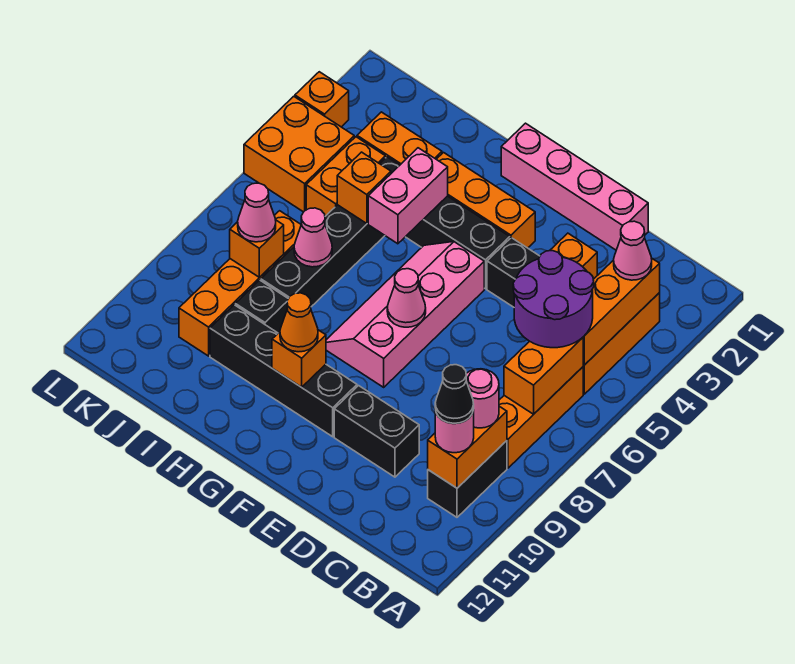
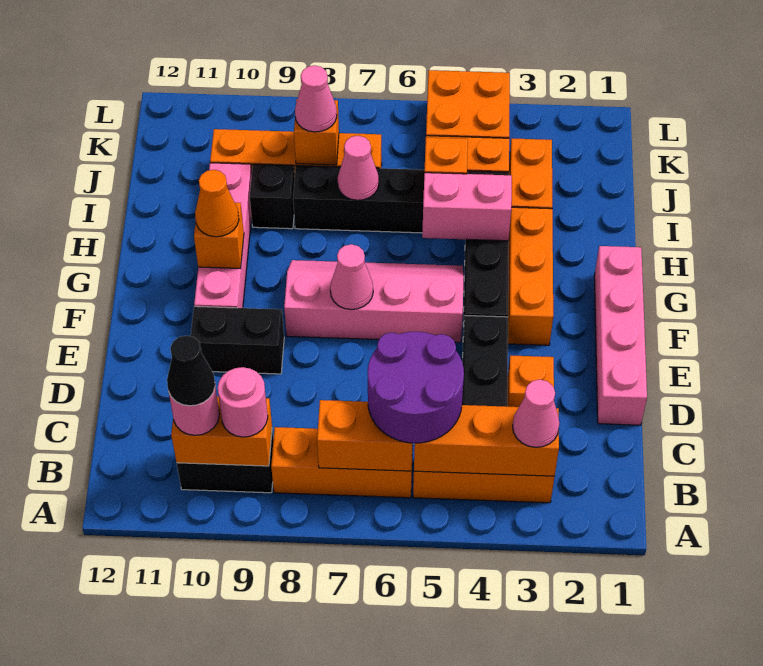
black brick D10:E10 level 1 -> black brick E9:E10 level 1
black brick F10:I10 level 1 -> pink brick F10:I10 level 1
orange brick L3 level 1 -> none

